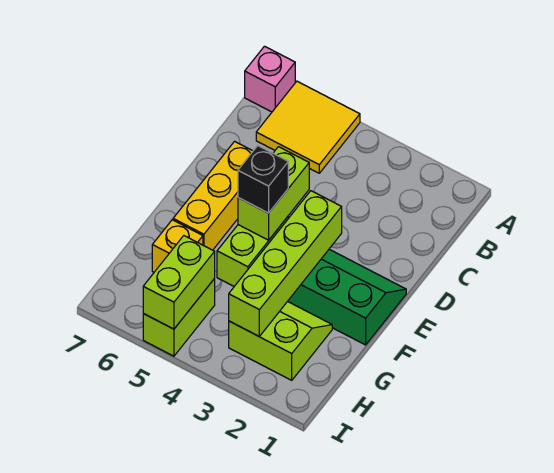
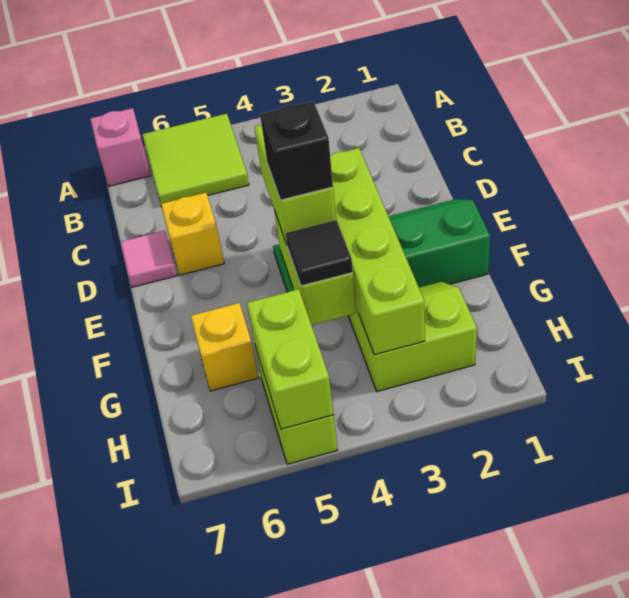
yellow tile A5:B6 level 1 -> lime tile A5:B6 level 1
yellow brick D6:F6 level 1 -> yellow brick D6 level 1
none -> pink tile D7 level 1
none -> black tile G4 level 3

